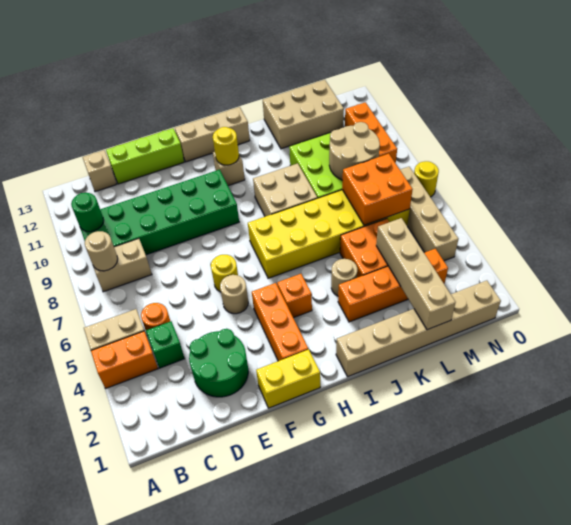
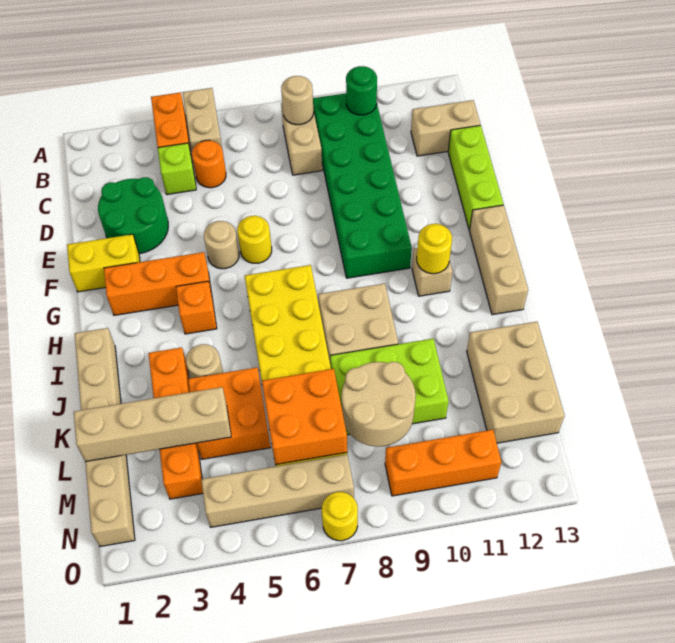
green brick C4 level 1 -> lime brick C4 level 1
tan brick C13 level 1 -> tan brick C12:C13 level 1
yellow brick F1:G1 level 1 -> yellow brick F1:F2 level 1

